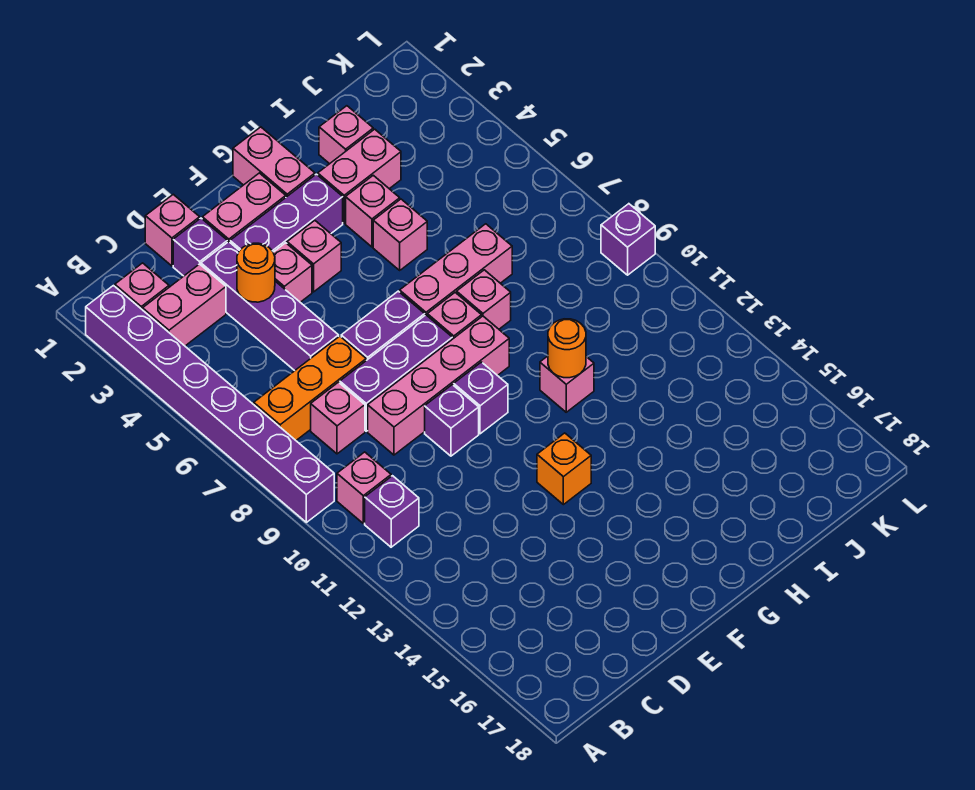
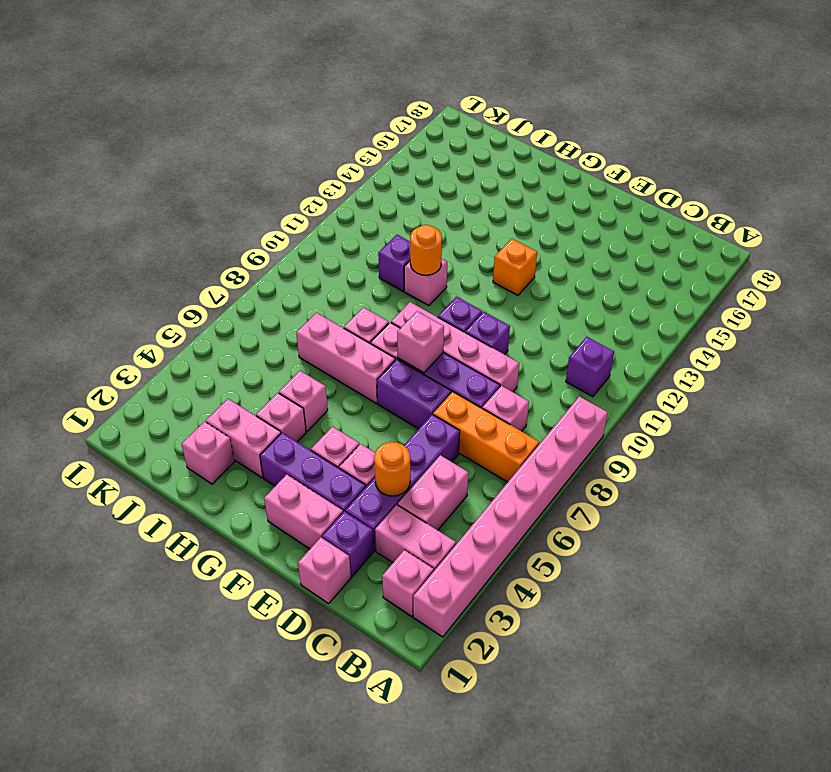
purple brick A2:A9 level 1 -> pink brick A2:A9 level 1
pink brick B10 level 1 -> pink brick F8 level 2
pink brick G1:G2 level 1 -> pink brick C4:C5 level 1
purple brick L9 level 1 -> purple brick I11 level 1

